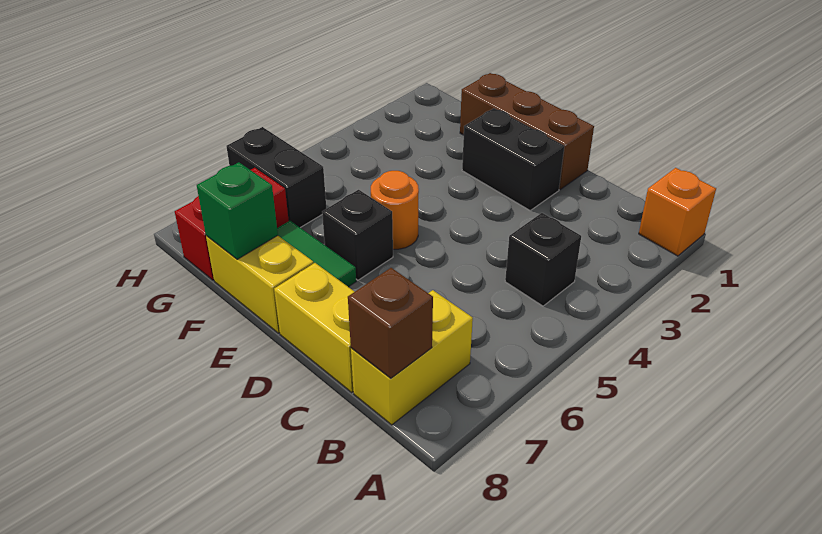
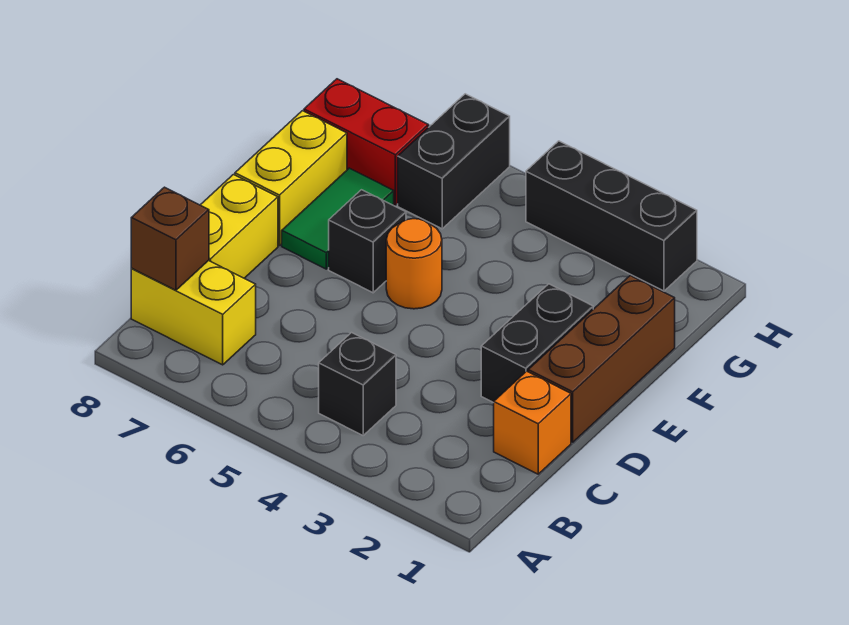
orange brick A1 level 1 -> orange brick C1 level 1
green brick F8 level 2 -> none
none -> black brick H2:H4 level 1

